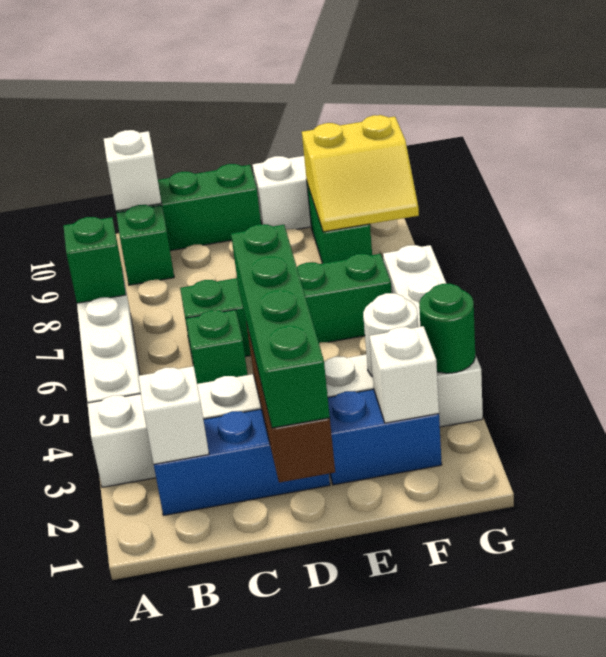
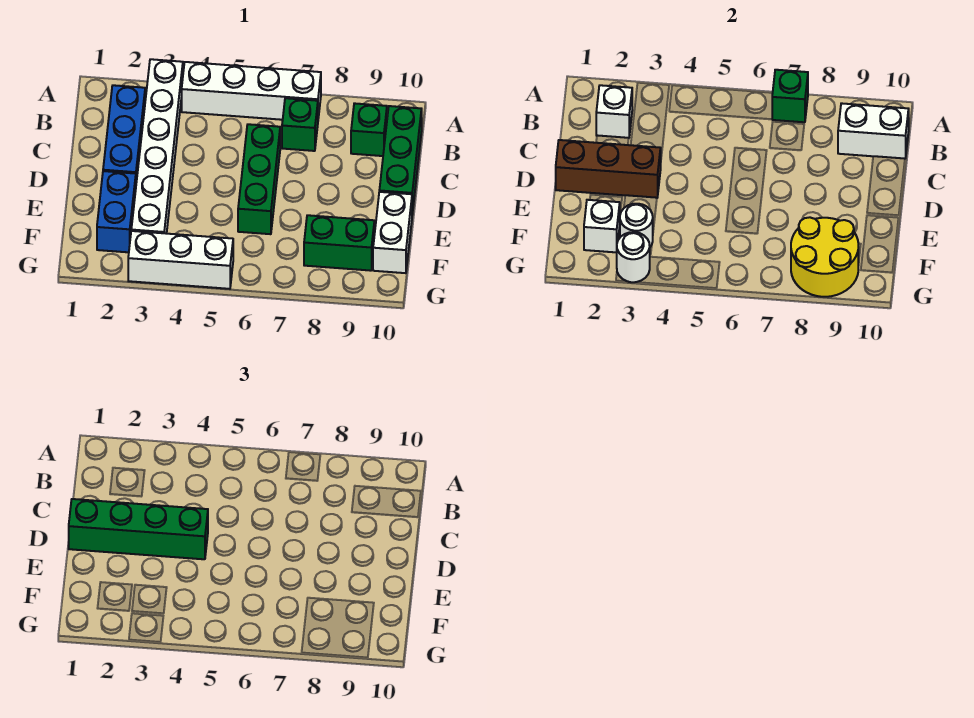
white brick B10 level 2 -> white brick B9:B10 level 2
green brick C5 level 1 -> green brick B7 level 1
green brick C6:F6 level 1 -> green brick C6:E6 level 1
yellow slope F8:G9 level 2 top 9 -> yellow round brick F8:G9 level 2
white brick G3:G6 level 1 -> white brick G3:G5 level 1
green round brick G3 level 2 -> white round brick G3 level 2

